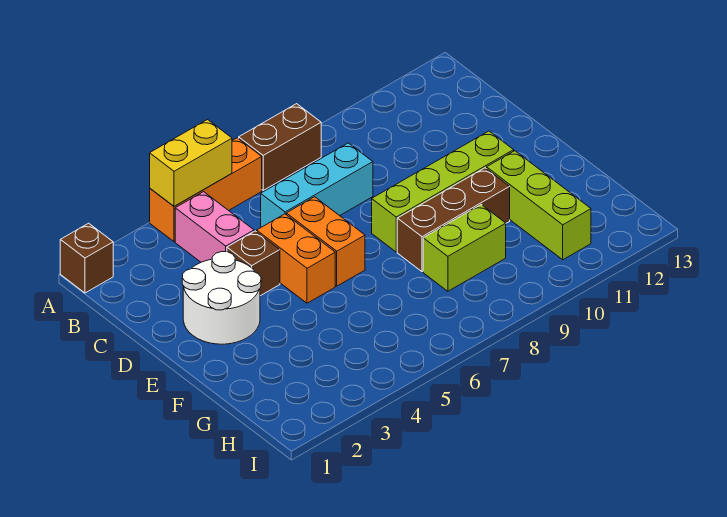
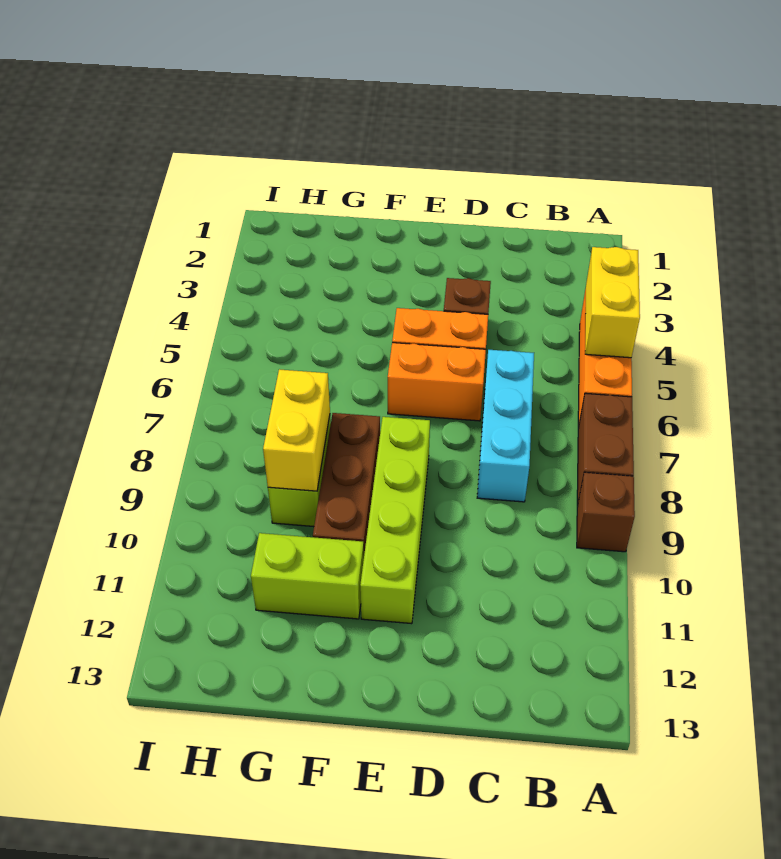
brown brick A1 level 1 -> brown brick A9 level 1
pink brick B4:C4 level 1 -> none
white round brick D2:E3 level 1 -> none
lime brick F11:H11 level 1 -> lime brick F11:G11 level 1
none -> yellow brick G8:G9 level 2

